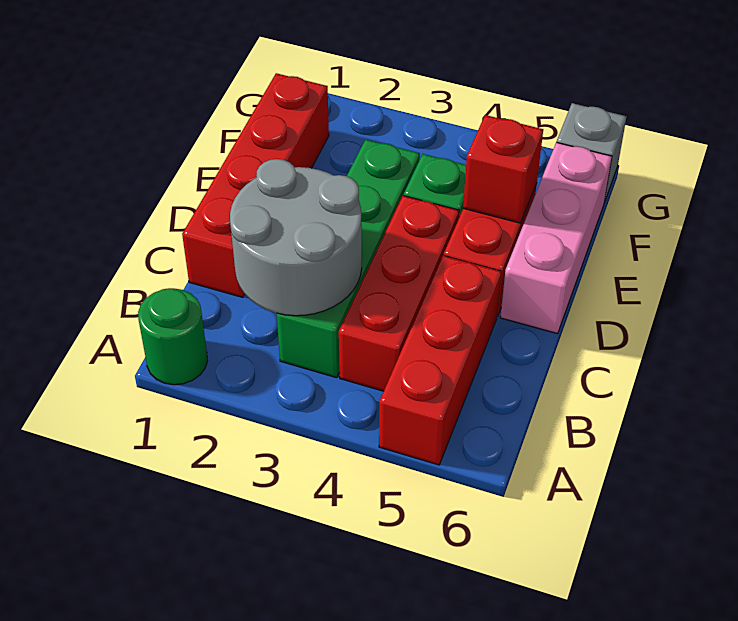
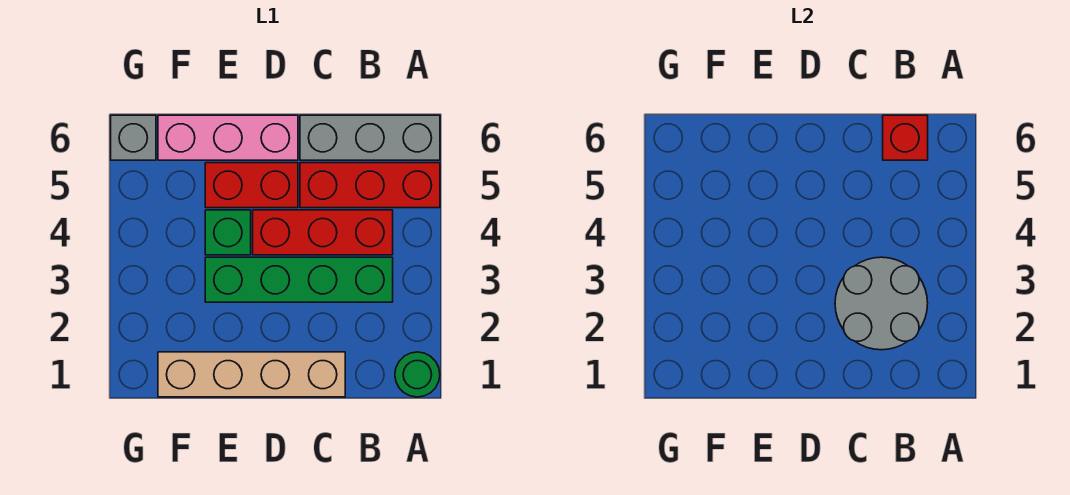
none -> grey brick A6:C6 level 1
red brick C1:F1 level 1 -> tan brick C1:F1 level 1
red brick E5 level 2 -> red brick B6 level 2

